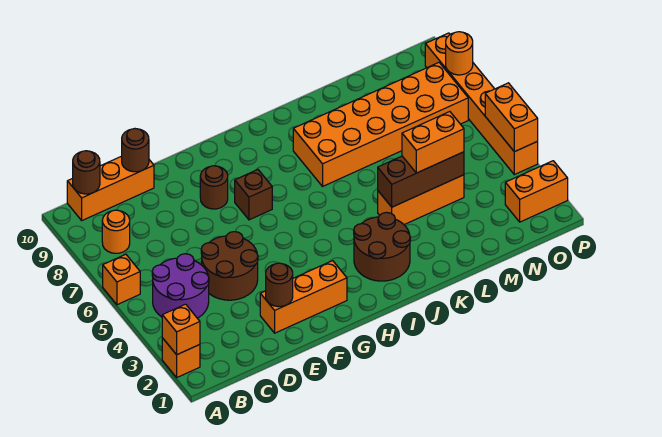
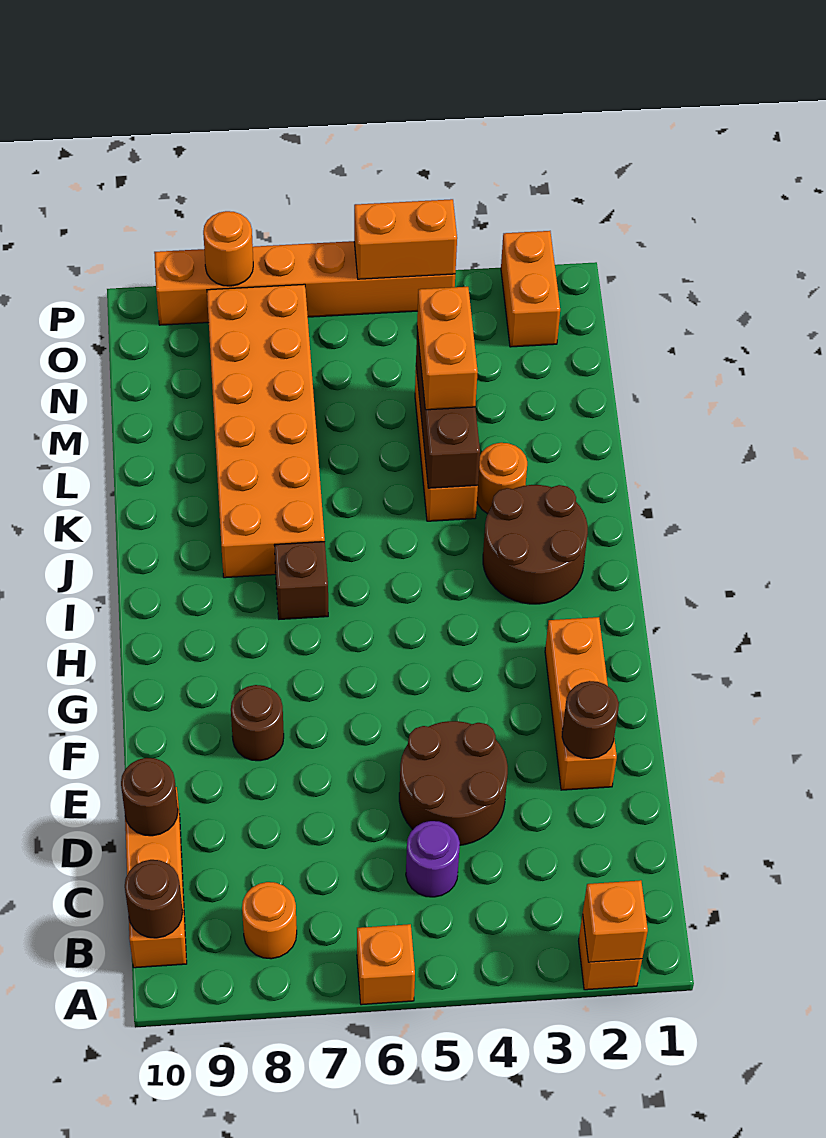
purple round brick B4:C5 level 1 -> purple round brick C5 level 1
brown brick G7 level 1 -> brown brick I7 level 1
none -> orange round brick K3 level 1

